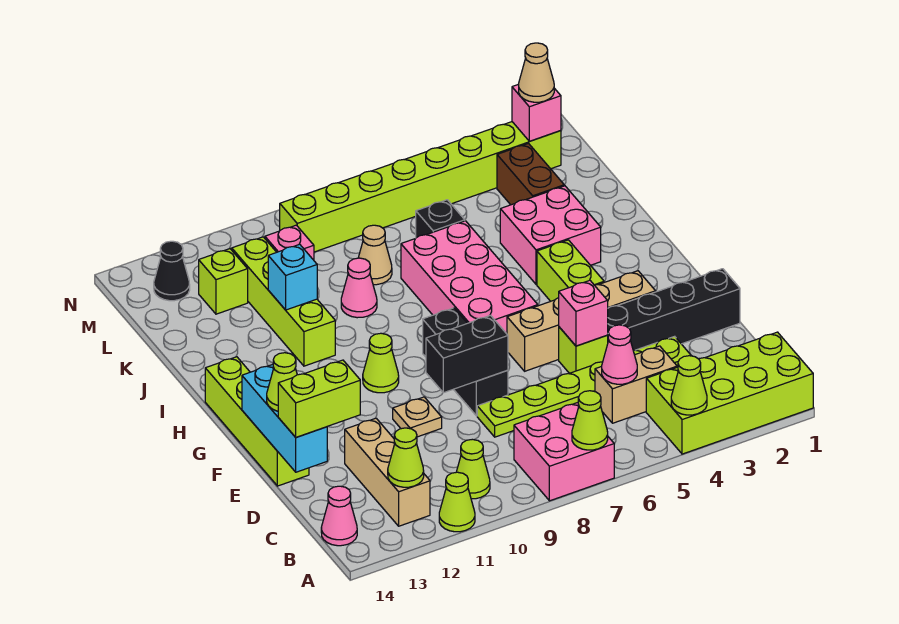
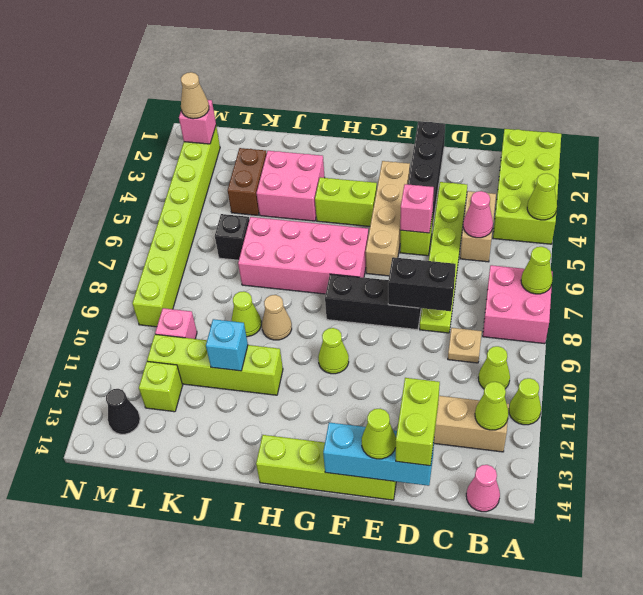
black brick E8:E9 level 2 -> black brick D8:E8 level 2
tan plate E10 level 1 -> tan plate C9 level 1
pink cone J9 level 1 -> lime cone J9 level 1
brown brick K3:L3 level 1 -> brown brick K3:K4 level 1
tan cone K8 level 1 -> tan cone I9 level 1

